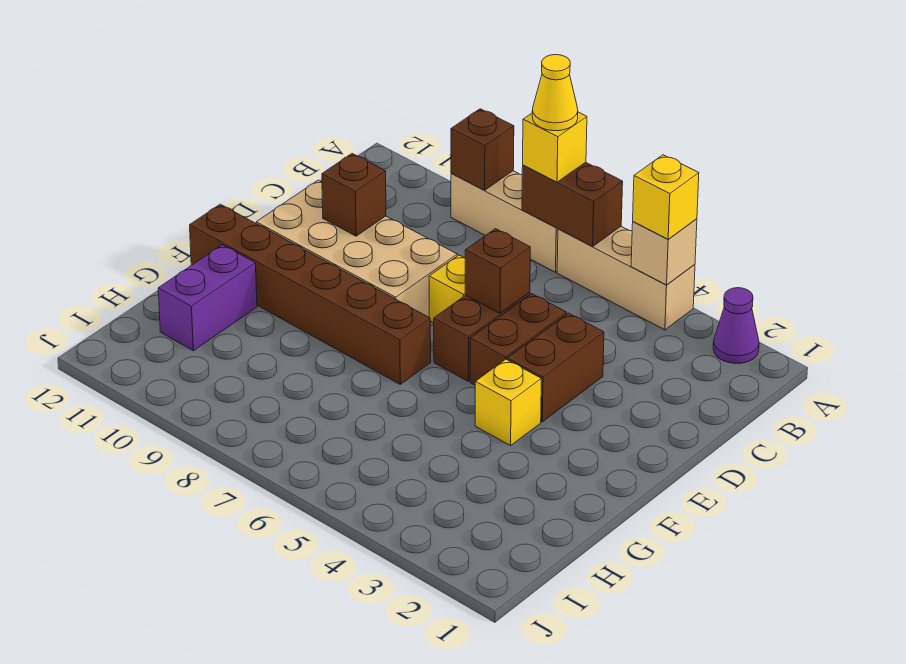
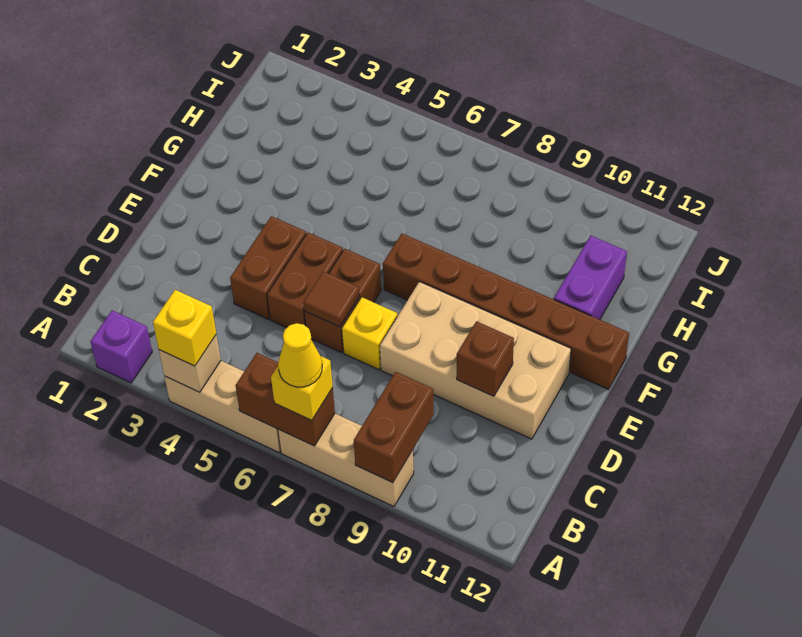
purple cone A2 level 1 -> purple brick A2 level 1
brown brick A9 level 2 -> brown brick A9:B9 level 2
brown brick D6 level 2 -> brown tile D6 level 2
yellow brick F4 level 1 -> none

